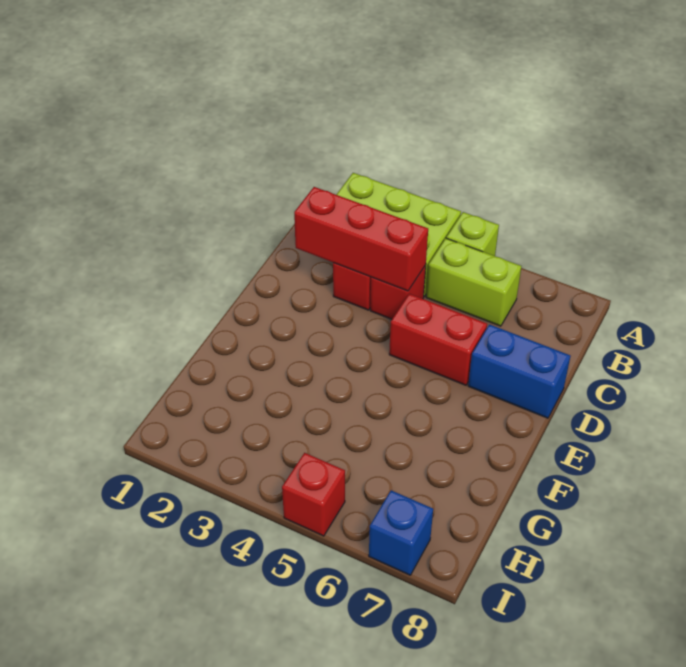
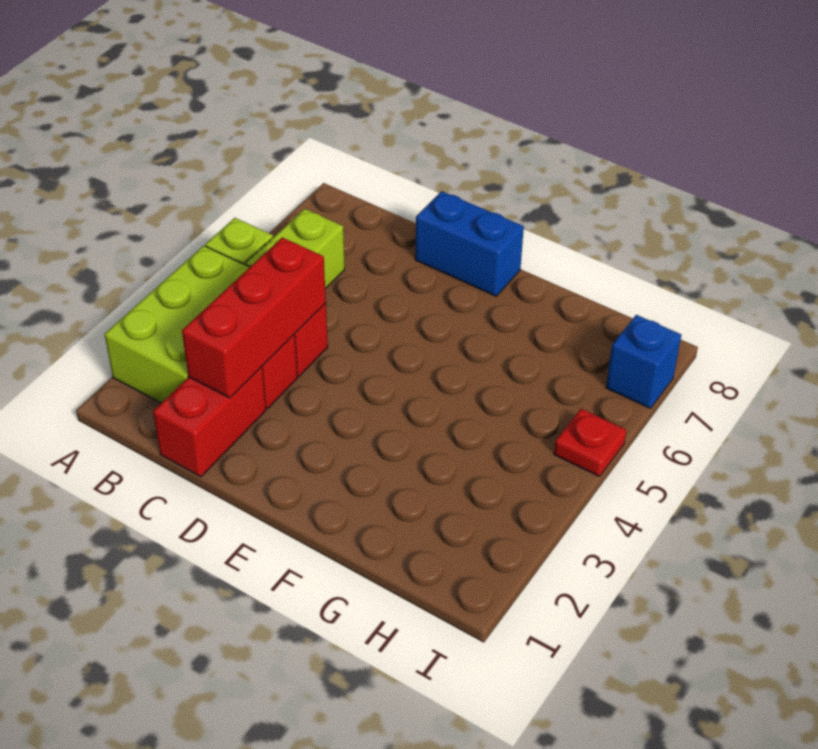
red brick D5:D6 level 1 -> red brick C1:C2 level 1
blue brick D7:D8 level 1 -> blue brick D8:E8 level 1
red brick I5 level 1 -> red plate I5 level 1

